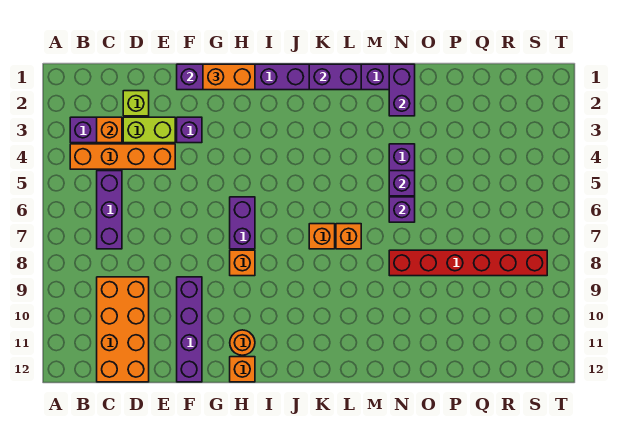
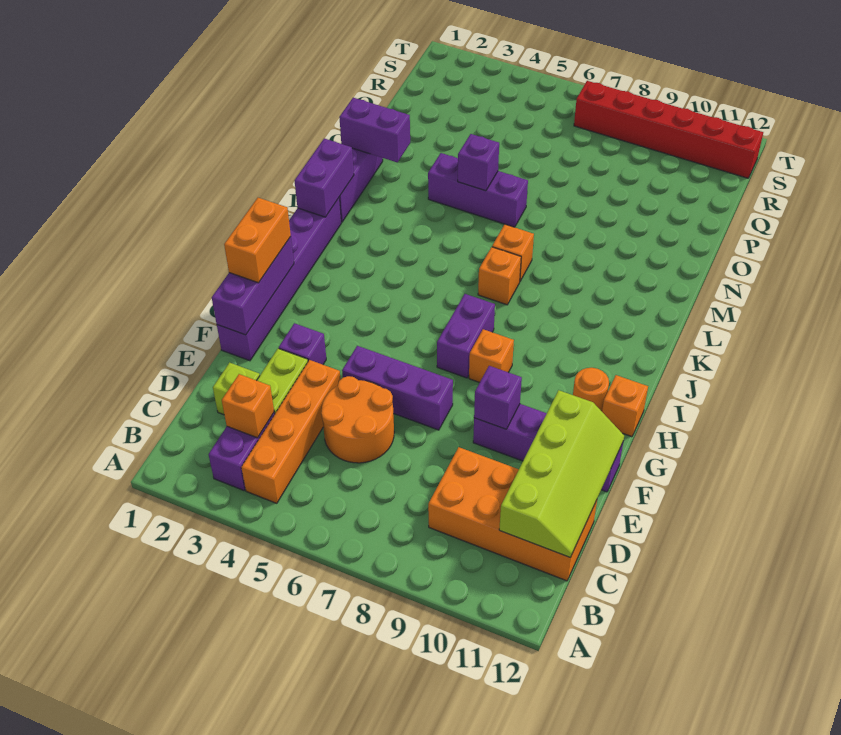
purple brick C5:C7 level 1 -> purple brick F5:F7 level 1
none -> lime slope C11:F12 level 2 top 11
none -> orange round brick D5:E6 level 1
purple brick H6:H7 level 1 -> purple brick H7:I7 level 1
purple brick N6 level 2 -> purple brick F9 level 2
red brick N8:S8 level 1 -> red brick S7:S12 level 1

